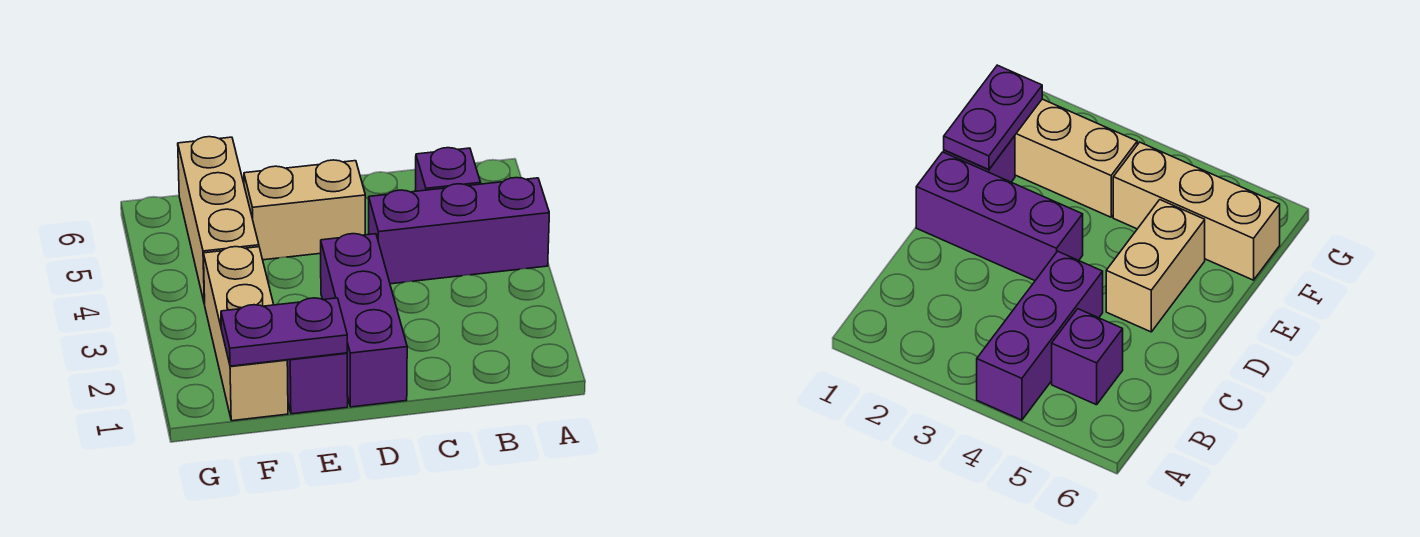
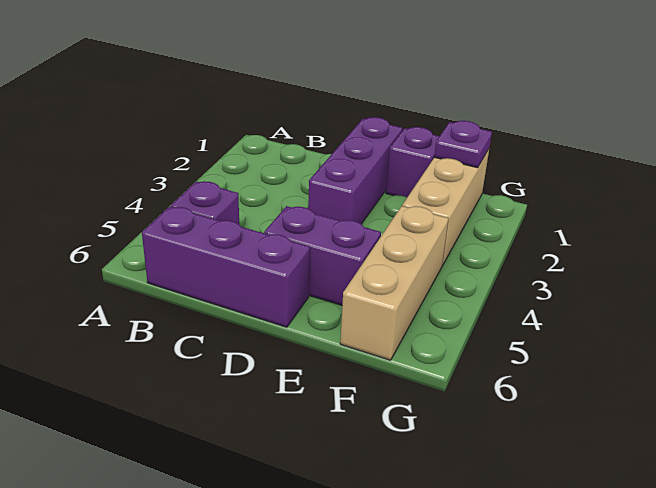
purple brick A4:C4 level 1 -> purple brick B6:D6 level 1
tan brick D5:E5 level 1 -> purple brick D5:E5 level 1
purple plate E1:F1 level 2 -> purple plate F1 level 2

